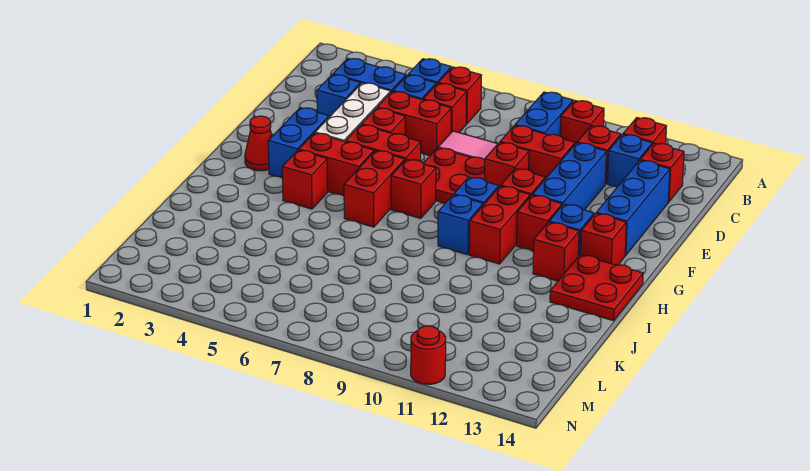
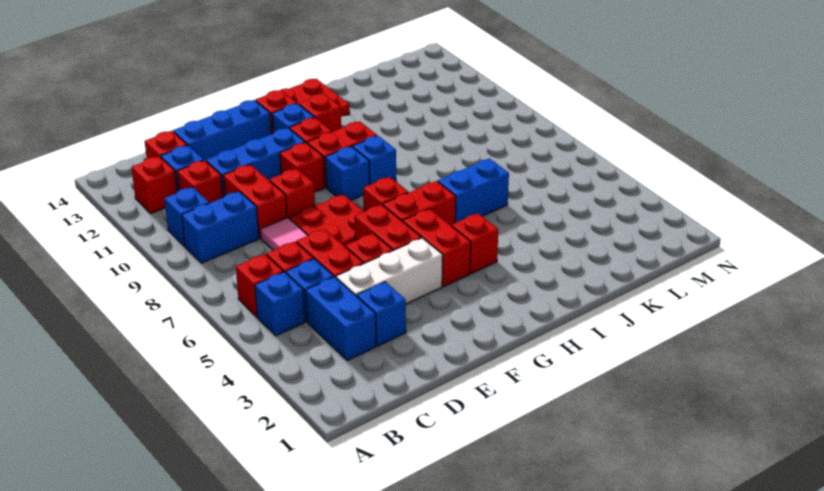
red brick B10 level 1 -> blue brick B10 level 1
blue brick F3:G3 level 1 -> blue brick I6:J6 level 1
red cone G2 level 1 -> none
red round brick N11 level 1 -> none

